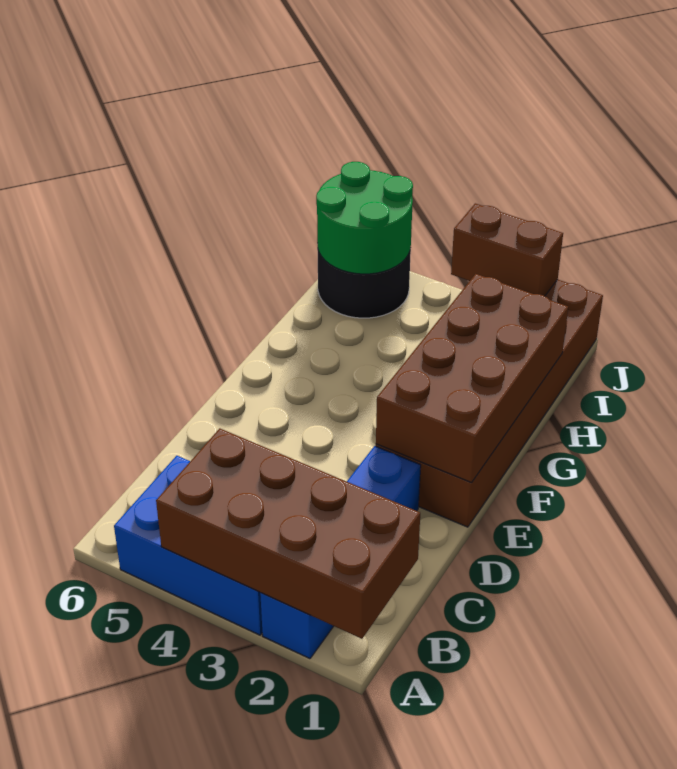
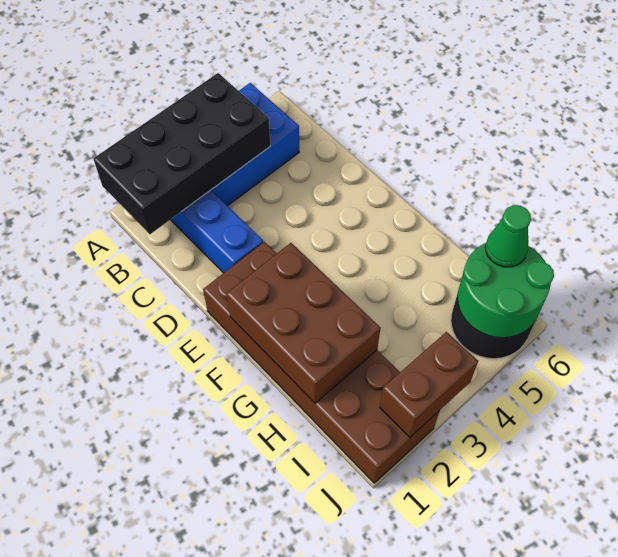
brown brick A1:B4 level 2 -> black brick A1:B4 level 2
brown brick E1:H2 level 2 -> brown brick F1:H2 level 2
none -> green cone I6 level 3

